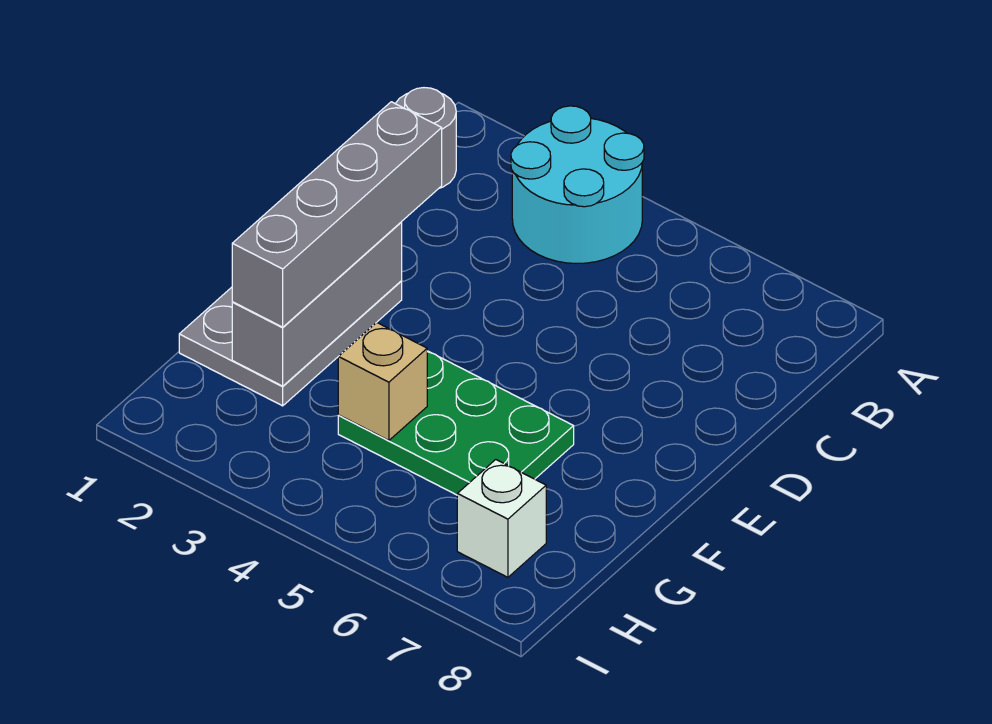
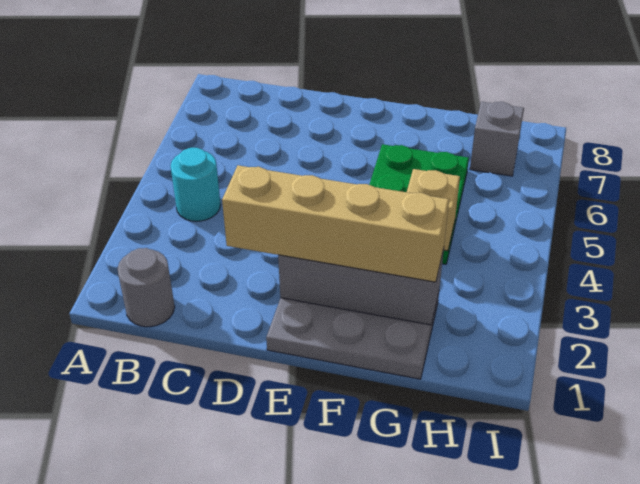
cyan round brick A3:B4 level 1 -> cyan round brick B4 level 1
grey brick D2:G2 level 3 -> tan brick D2:G2 level 3
white brick H7 level 1 -> grey brick H7 level 1

